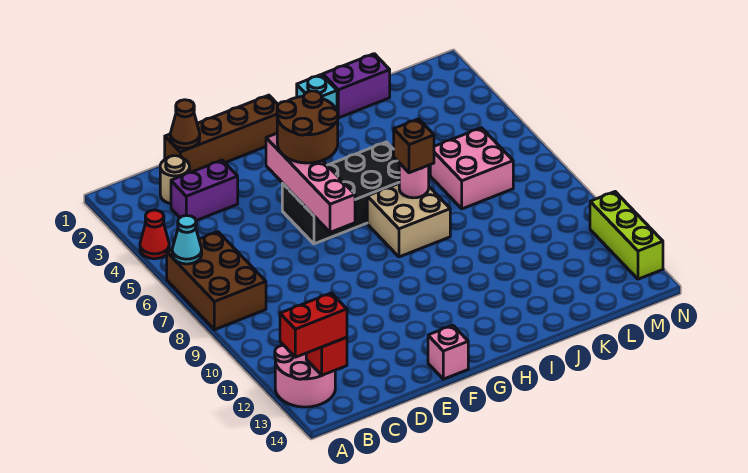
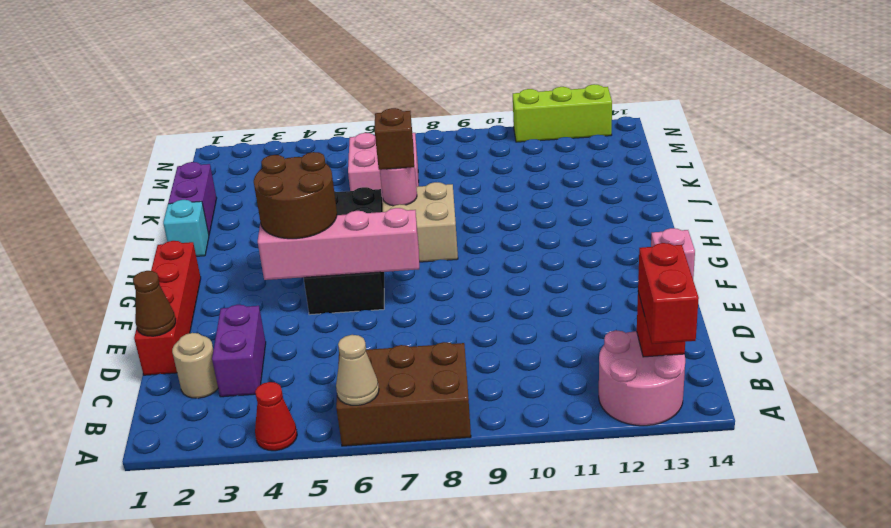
cyan cone A6 level 2 -> tan cone A6 level 2
brown brick D1:G1 level 1 -> red brick D1:G1 level 1

